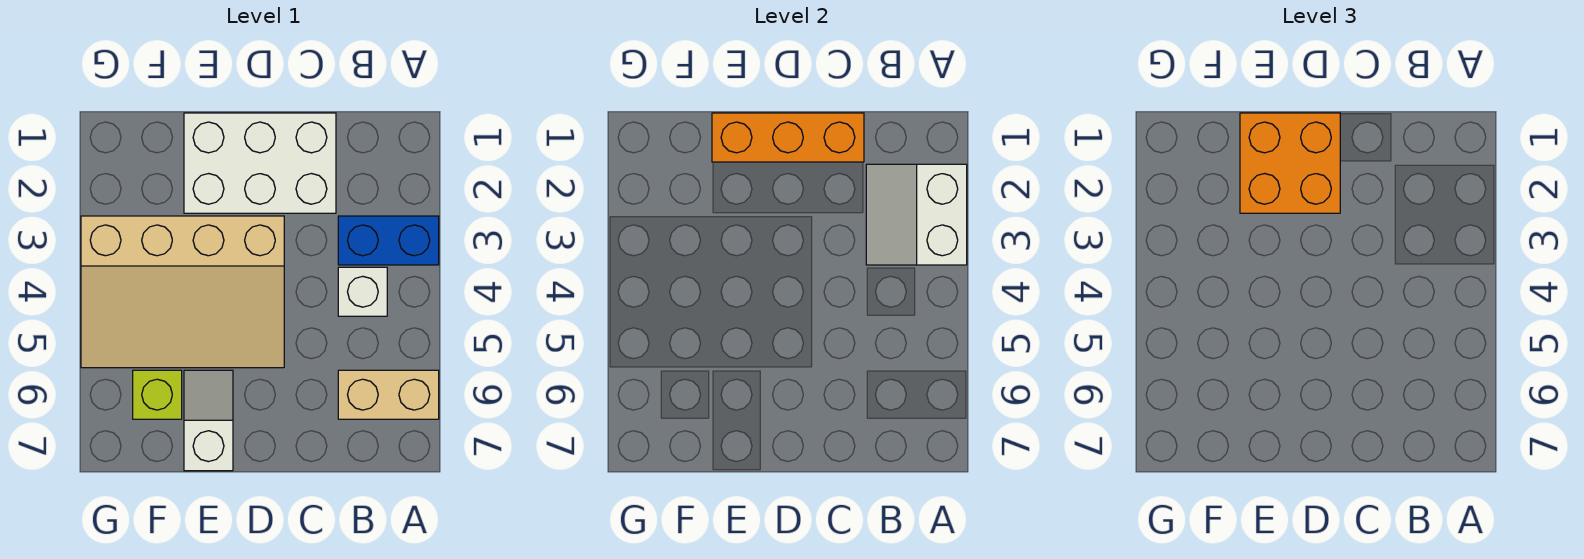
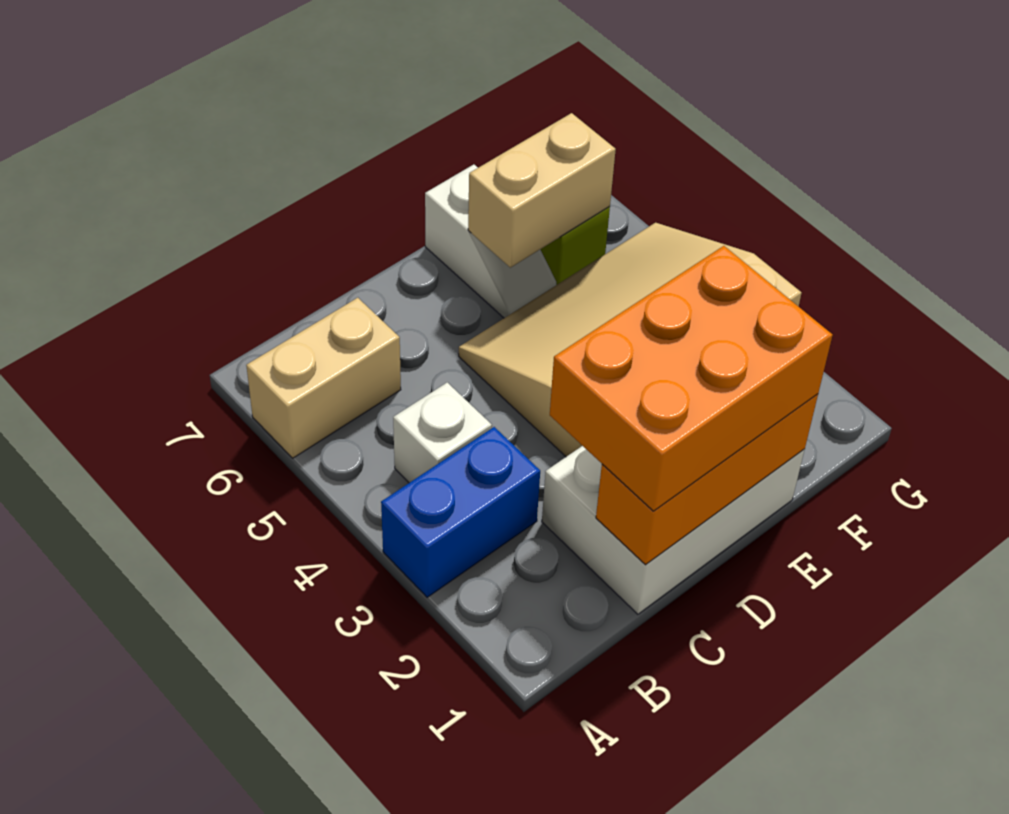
white slope A2:B3 level 2 top A -> none
orange brick D1:E2 level 3 -> orange brick C1:E2 level 3
none -> tan brick E6:F6 level 2

